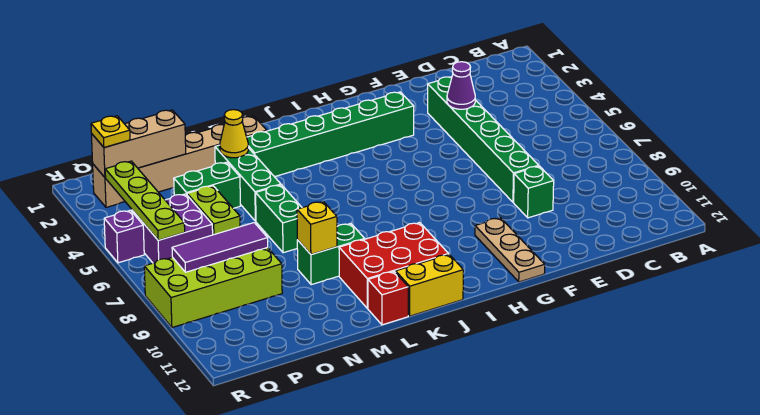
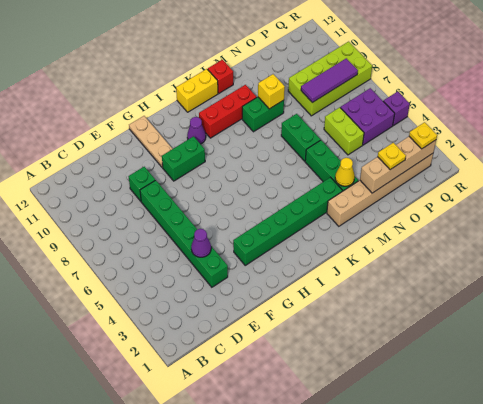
none -> purple cone I10 level 1
red brick J10:L11 level 1 -> red brick J10:L10 level 1
green brick N4:O4 level 1 -> green brick G9:H9 level 1
tan brick O2:Q2 level 2 -> tan brick N2:Q2 level 2
none -> yellow plate O2 level 3
lime plate Q3:Q6 level 2 -> none

